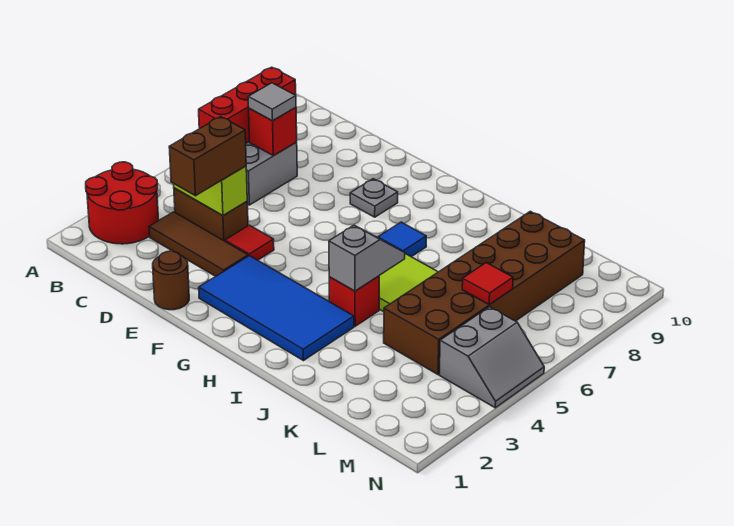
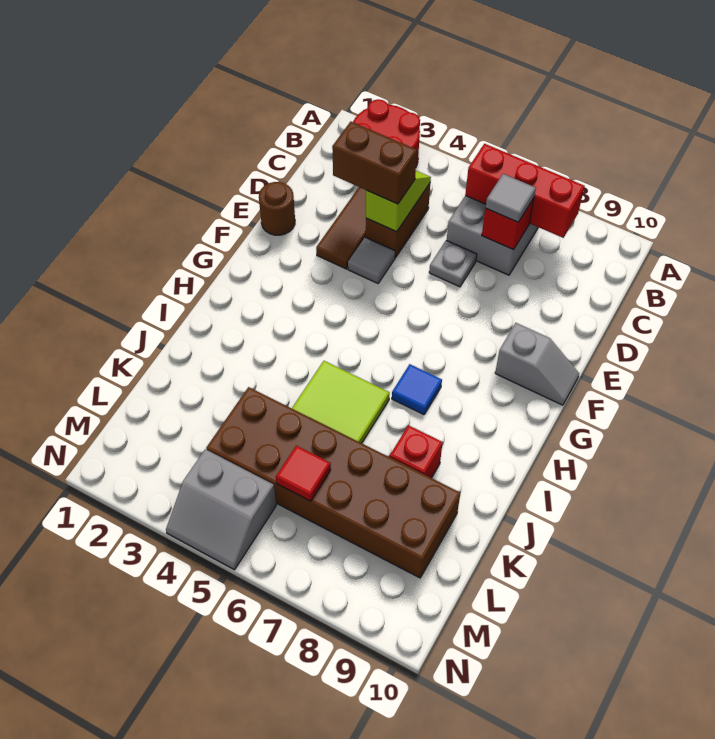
red tile E4 level 1 -> grey tile E4 level 1
blue tile F2:I3 level 1 -> none
grey plate F8 level 1 -> grey plate D6 level 1
red brick I4 level 1 -> red brick J8 level 1
grey slope I4:I5 level 2 top 4 -> grey slope F9:F10 level 1 top 9

